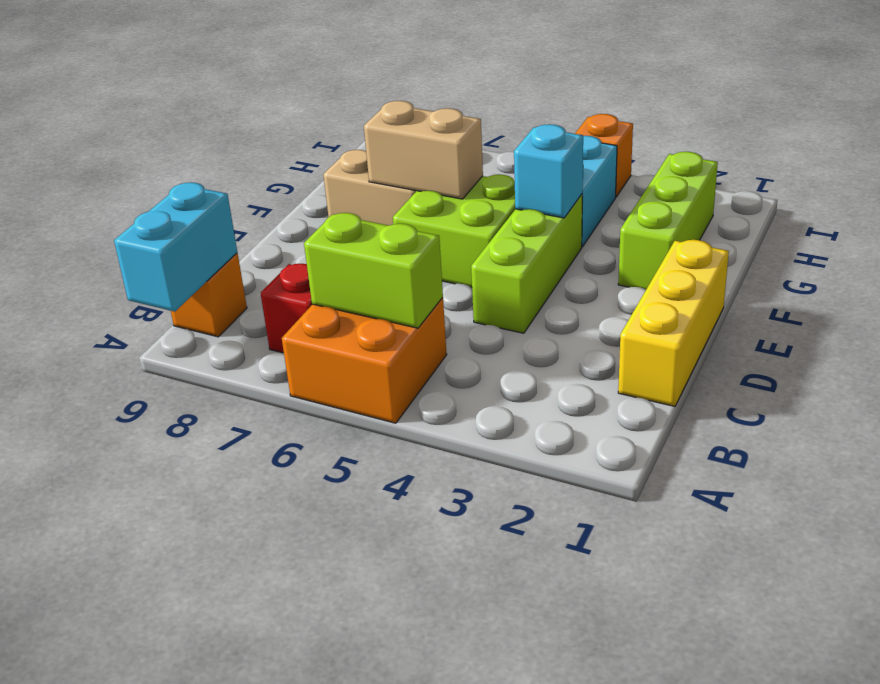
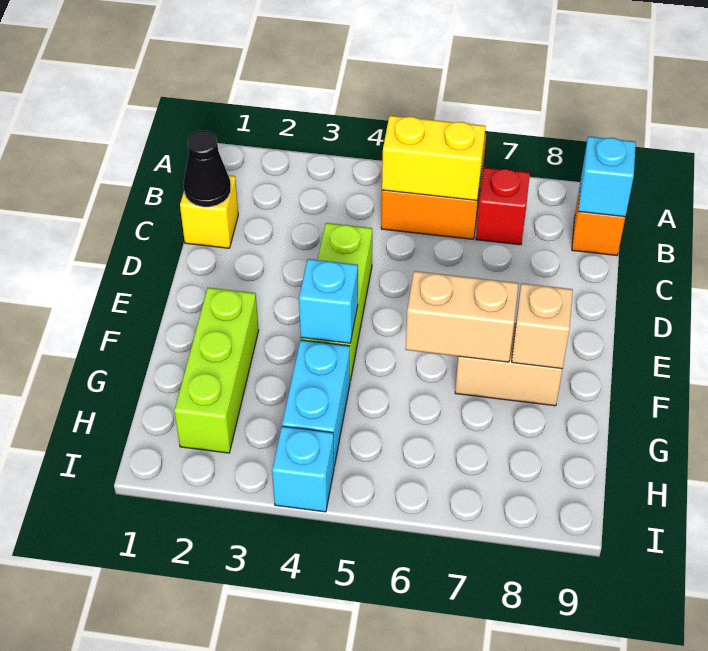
cyan brick A9:B9 level 2 -> cyan brick B9 level 2
lime brick B5:B6 level 2 -> yellow brick B5:B6 level 2
yellow brick C1:E1 level 1 -> yellow brick C1 level 1
none -> black cone C1 level 2
lime brick E5:F6 level 1 -> none
none -> tan brick F8 level 2
orange brick I4 level 1 -> cyan brick I4 level 1

